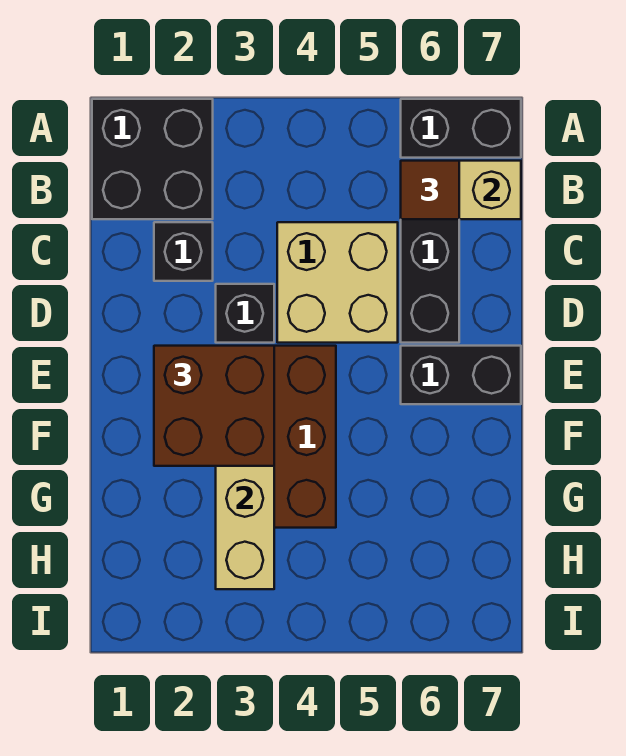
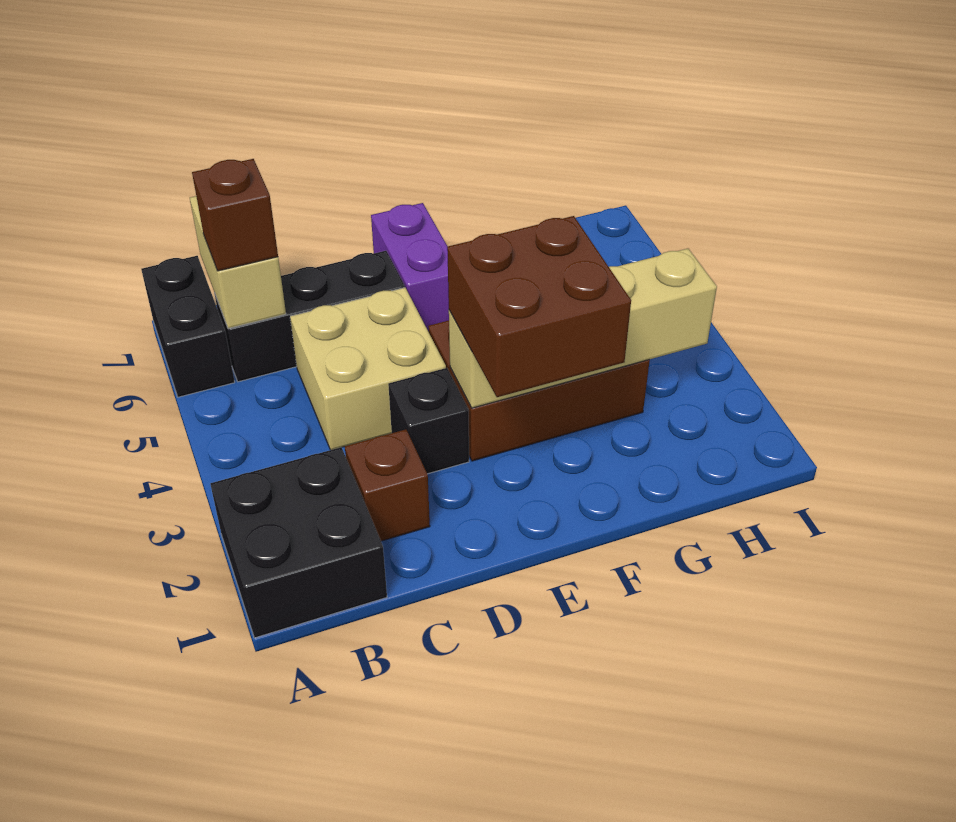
brown tile B6 level 3 -> brown brick B6 level 3
black brick C2 level 1 -> brown brick C2 level 1
black brick E6:E7 level 1 -> purple brick E6:E7 level 1

